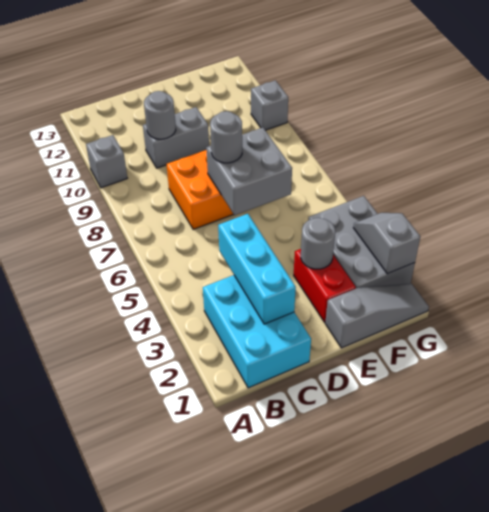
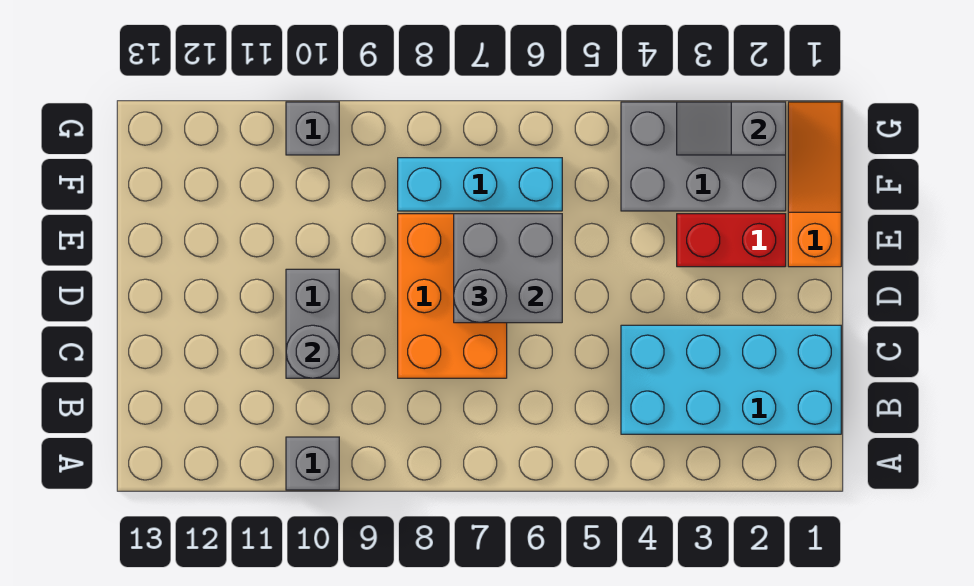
cyan brick B1:C3 level 1 -> cyan brick B1:C4 level 1
cyan brick C2:C4 level 2 -> cyan brick F6:F8 level 1
grey slope E1:G1 level 1 top E -> orange slope E1:G1 level 1 top E
grey round brick E3 level 2 -> none

